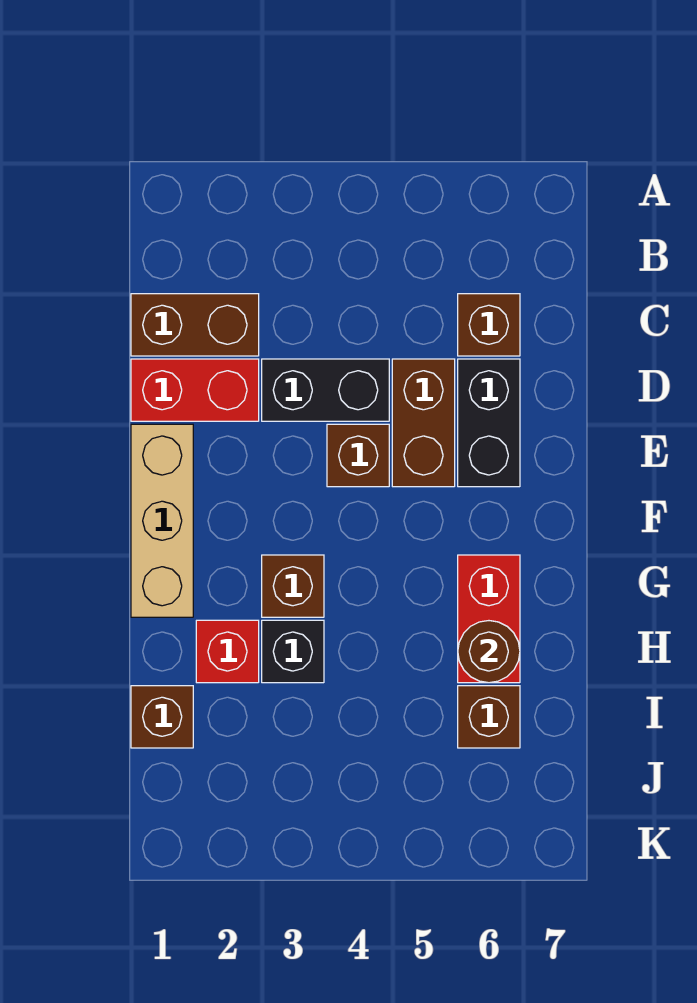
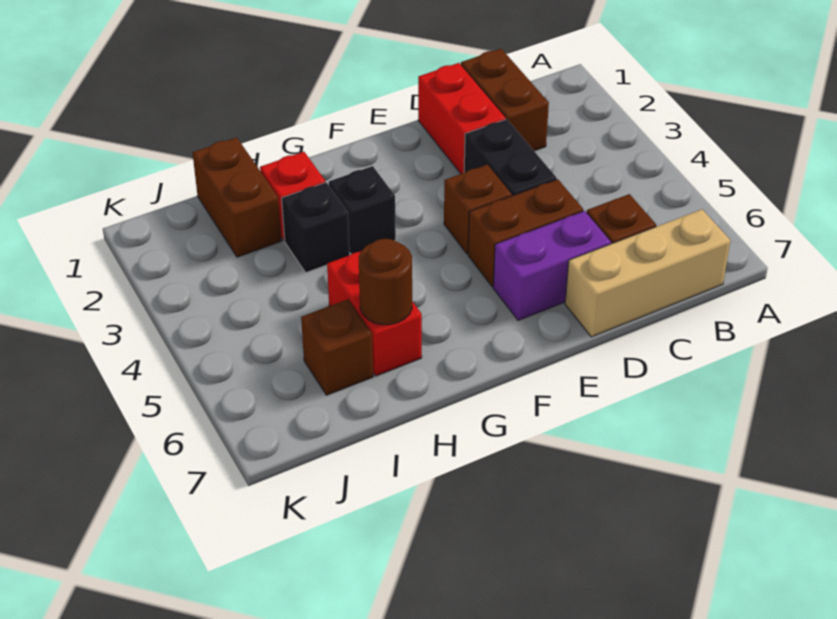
black brick D6:E6 level 1 -> purple brick D6:E6 level 1
tan brick E1:G1 level 1 -> tan brick B7:D7 level 1
brown brick G3 level 1 -> black brick G3 level 1
red brick G6:H6 level 1 -> red brick H5:H6 level 1
brown brick I1 level 1 -> brown brick I1:I2 level 1

